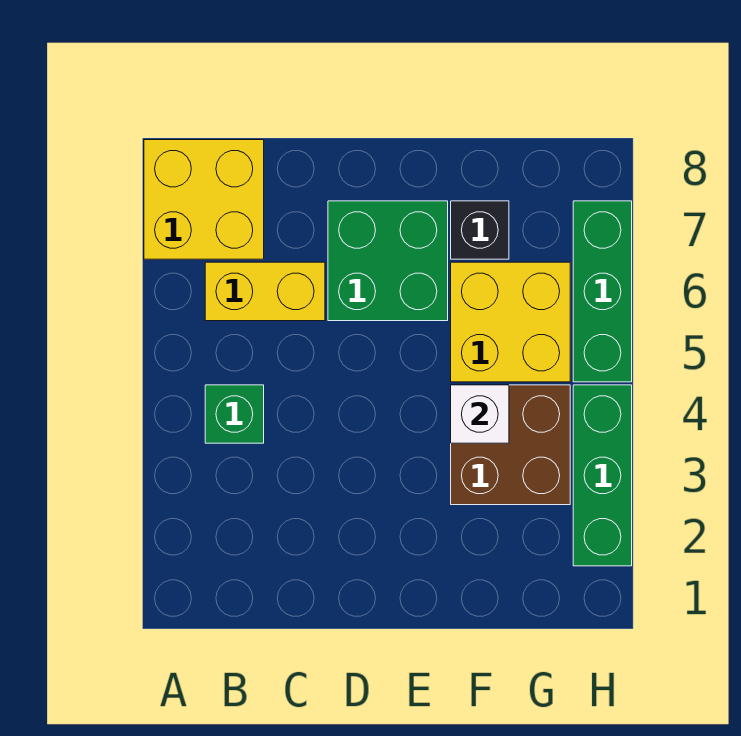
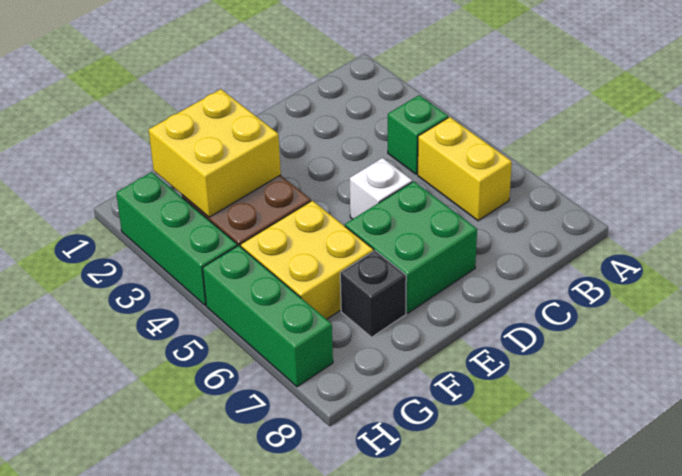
yellow brick A7:B8 level 1 -> yellow brick F2:G3 level 2
yellow brick B6:C6 level 1 -> yellow brick B5:B6 level 1
white brick F4 level 2 -> white brick D5 level 1

